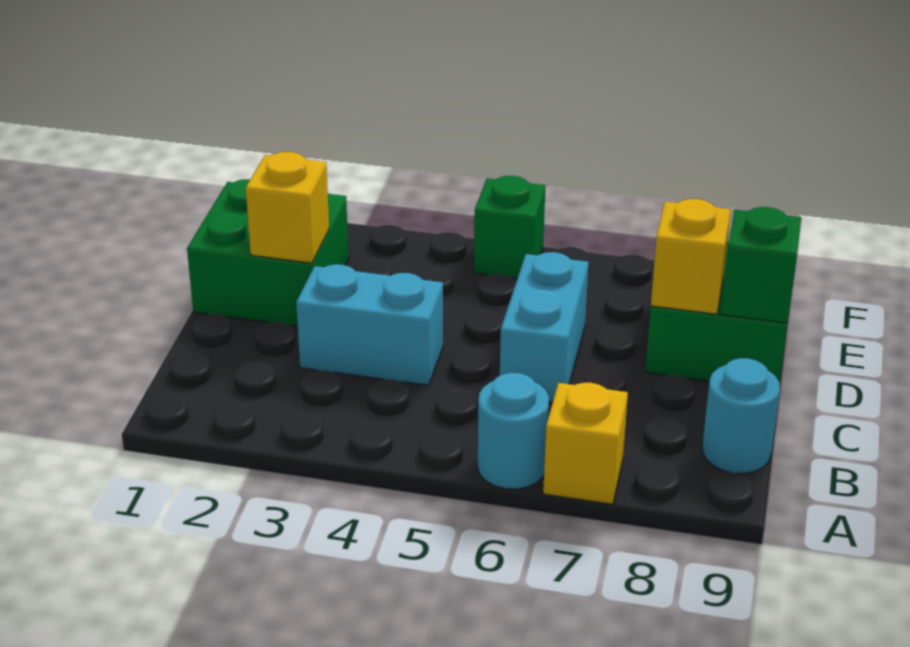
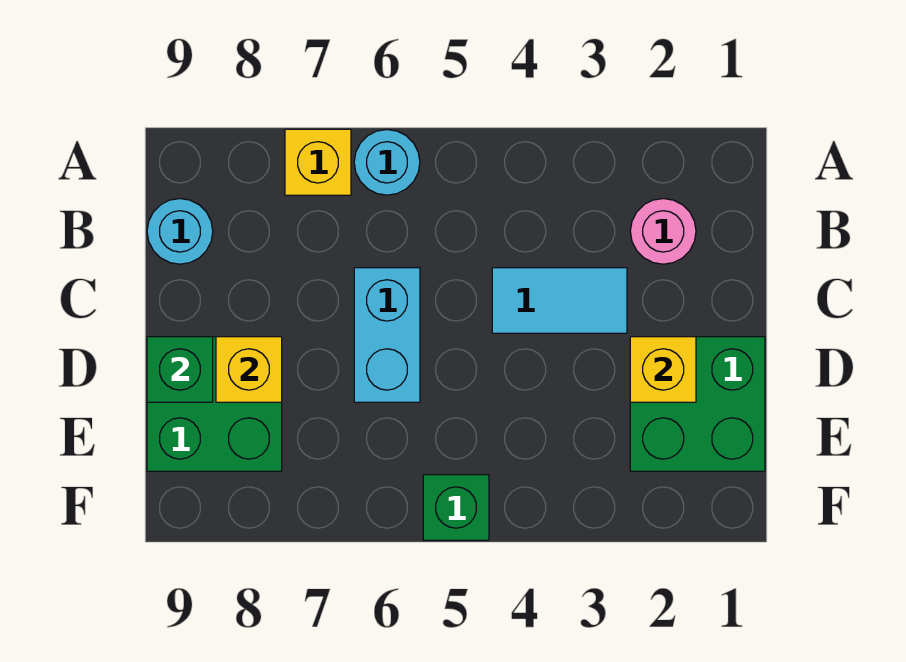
none -> pink round brick B2 level 1
cyan brick C3:C4 level 1 -> cyan tile C3:C4 level 1

